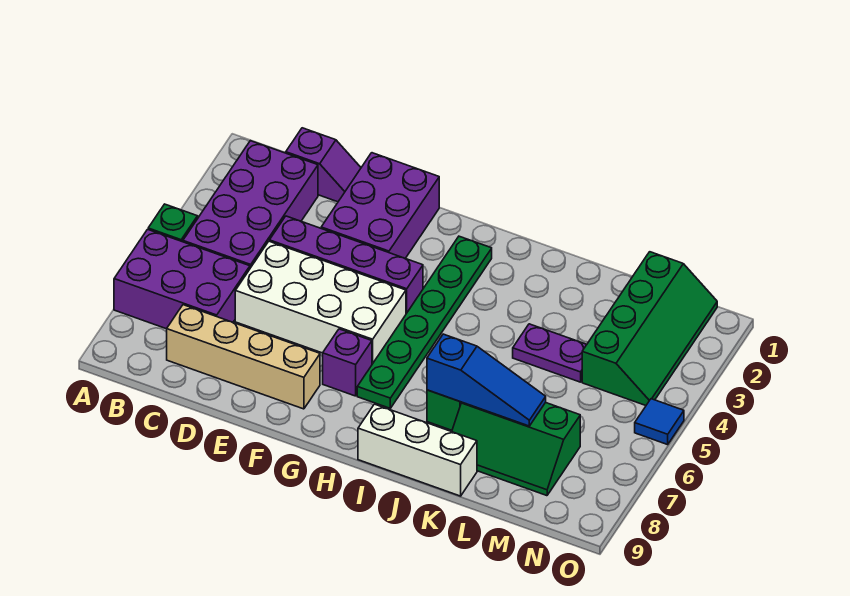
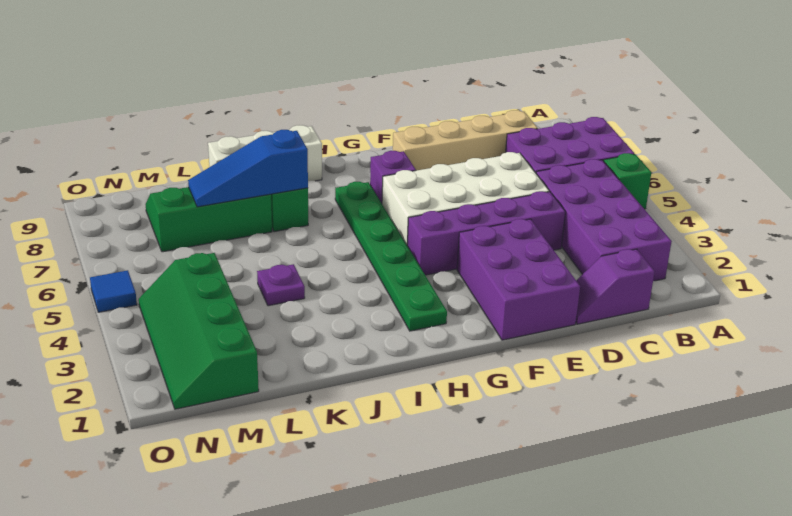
purple plate K4:L4 level 1 -> purple plate K4 level 1

